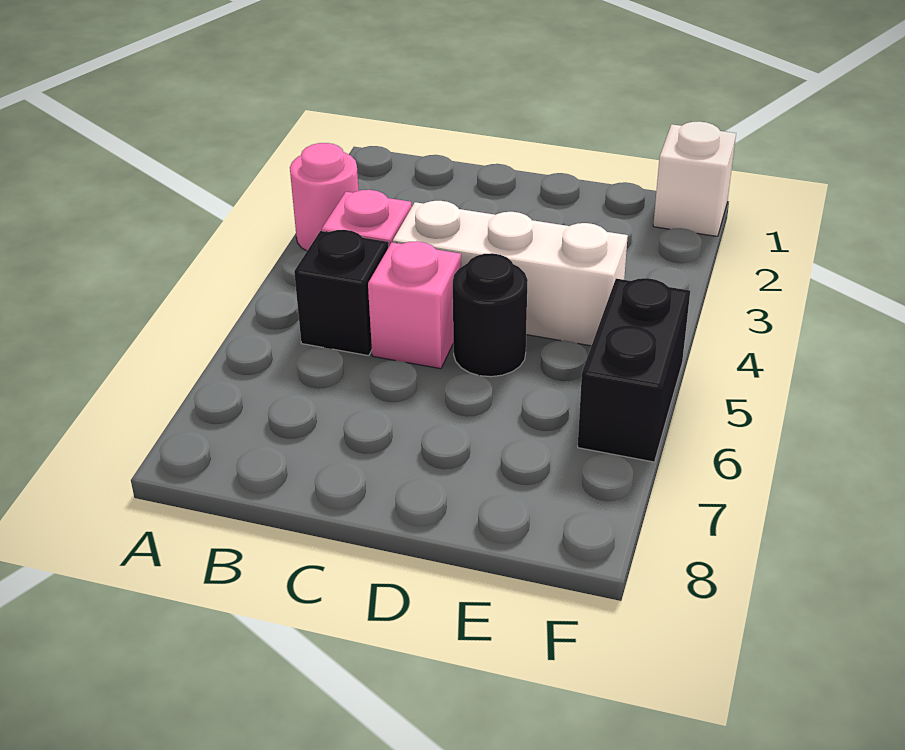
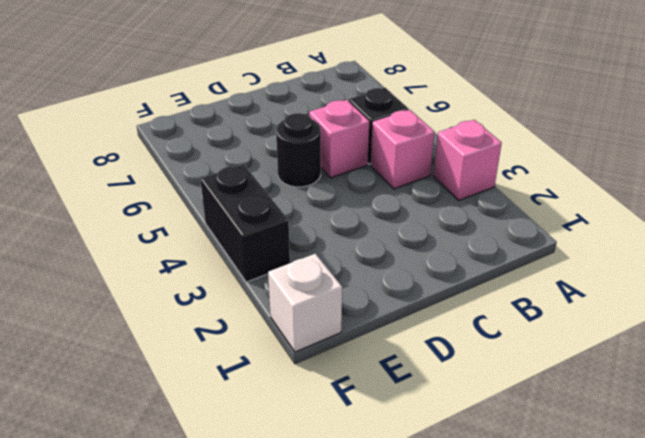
pink round brick A3 level 1 -> pink brick A3 level 1
white brick C4:E4 level 1 -> none
black brick F5:F6 level 1 -> black brick F3:F4 level 1

